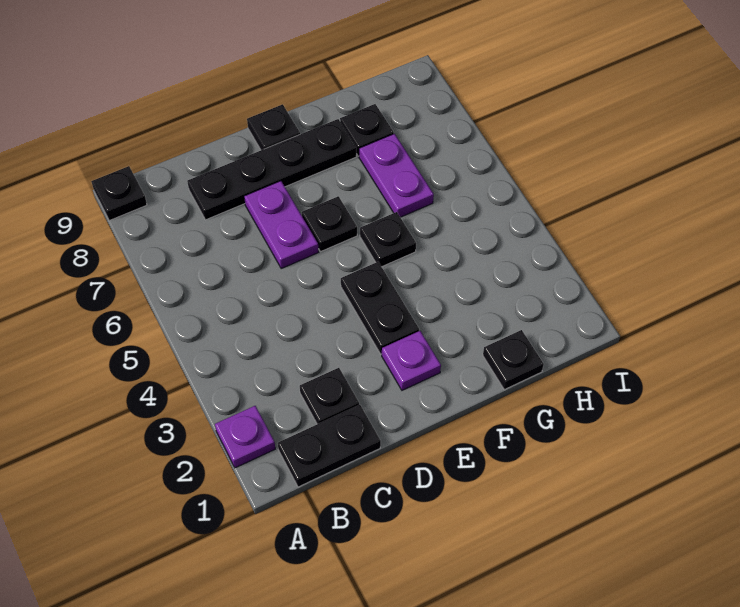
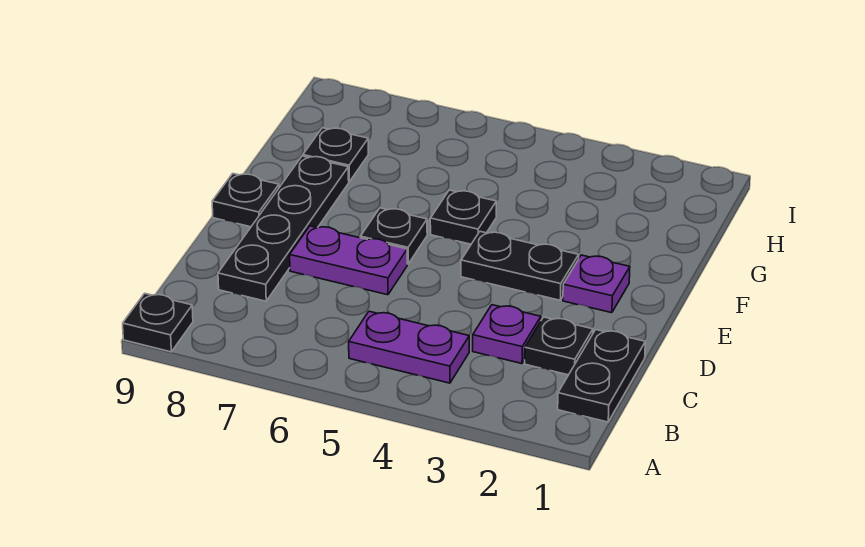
purple plate A2 level 1 -> purple plate C3 level 1
black plate G1 level 1 -> none
purple plate G6:G7 level 1 -> purple plate B4:B5 level 1

